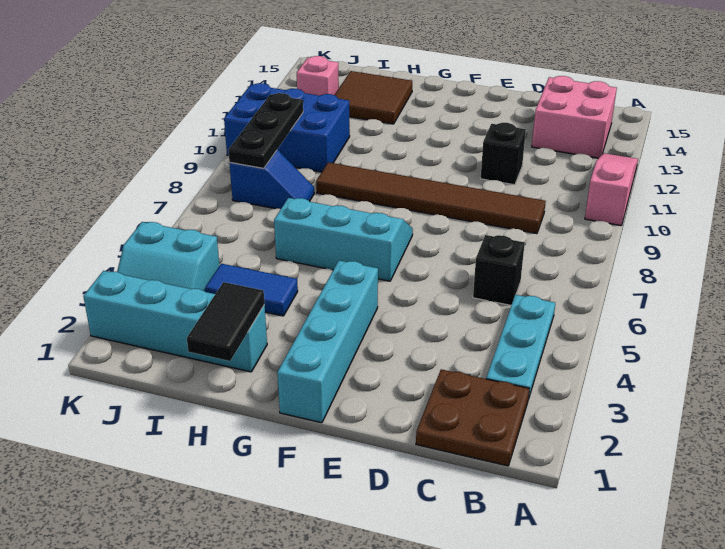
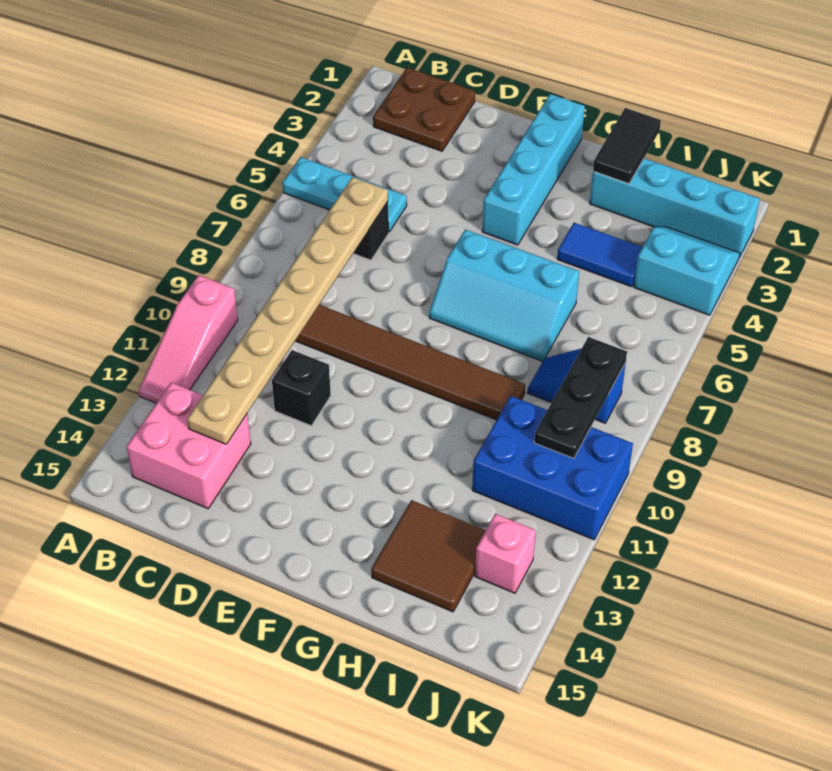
cyan plate B3:B5 level 1 -> cyan plate A5:C5 level 1
none -> tan plate C6:C13 level 2

